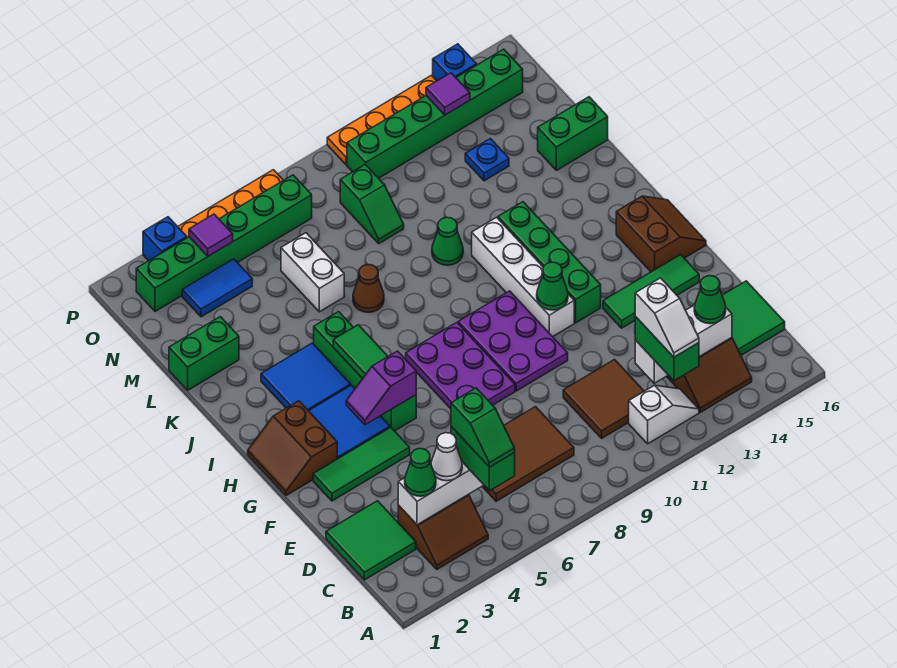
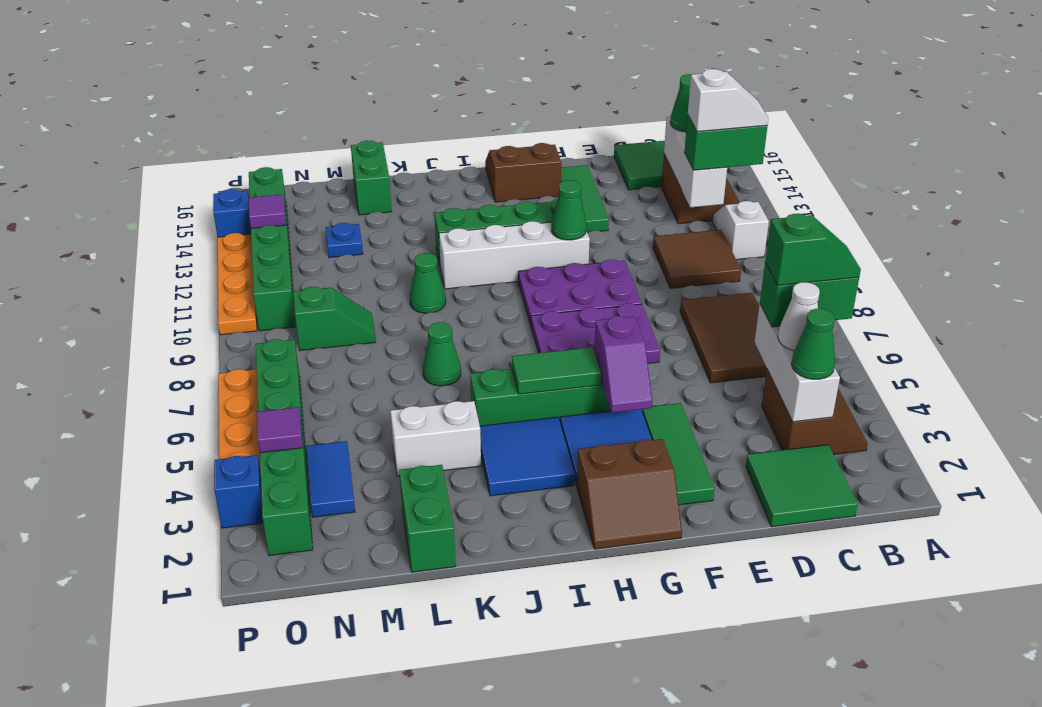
brown cone K7 level 1 -> green cone K7 level 1
white brick L6:M6 level 1 -> white brick K4:L4 level 1

